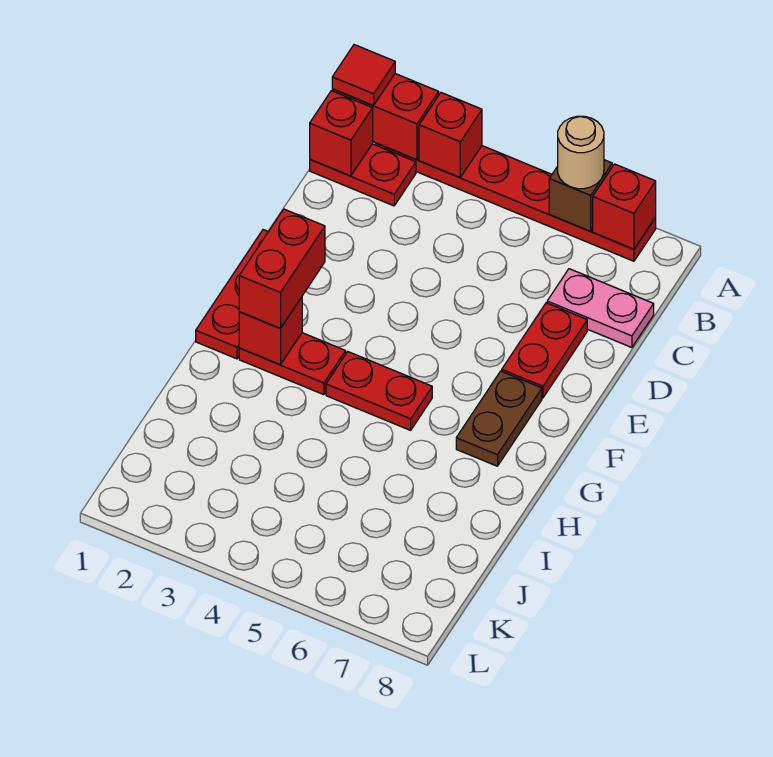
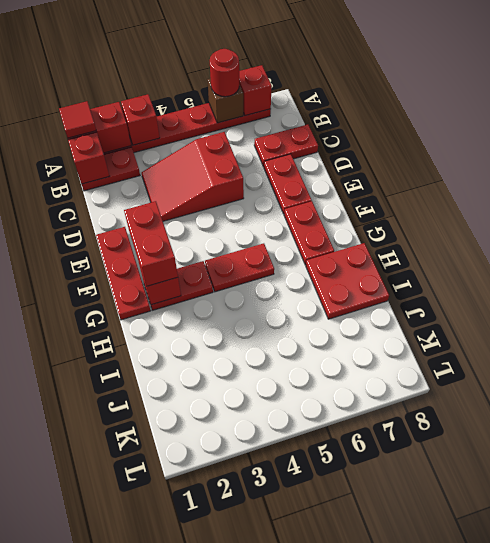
tan round brick A6 level 3 -> red round brick A6 level 3
none -> red slope C3:D5 level 1 top 5
pink plate C7:C8 level 1 -> red plate C7:C8 level 1
brown plate F7:G7 level 1 -> red plate F7:G7 level 1
none -> red plate H7:I8 level 1

